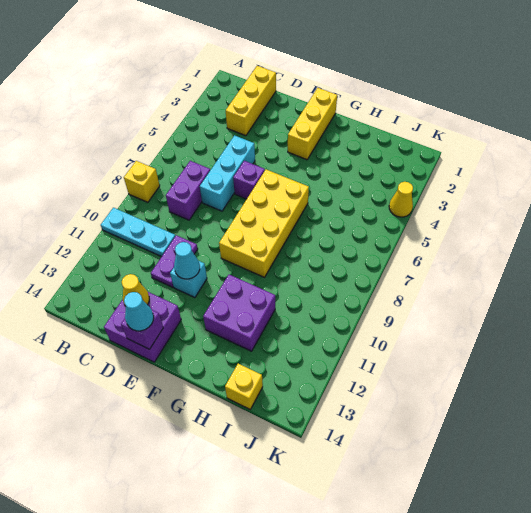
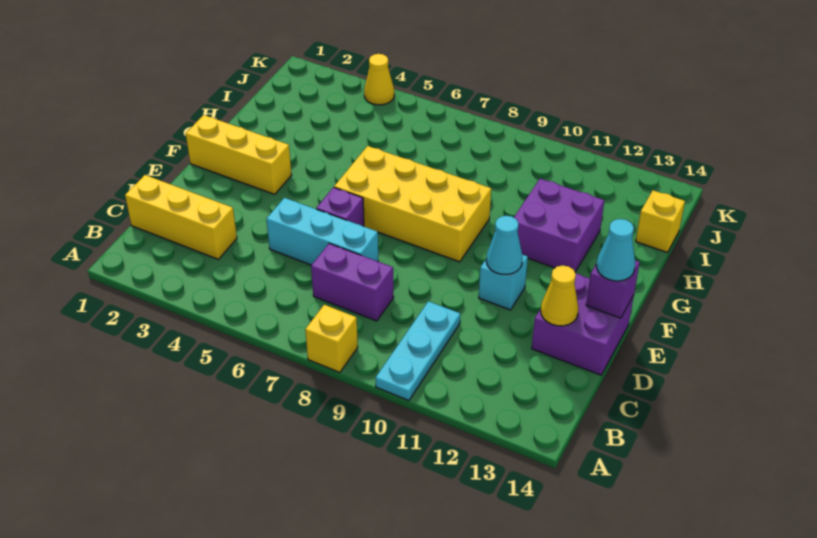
purple plate D10:D11 level 1 -> none

